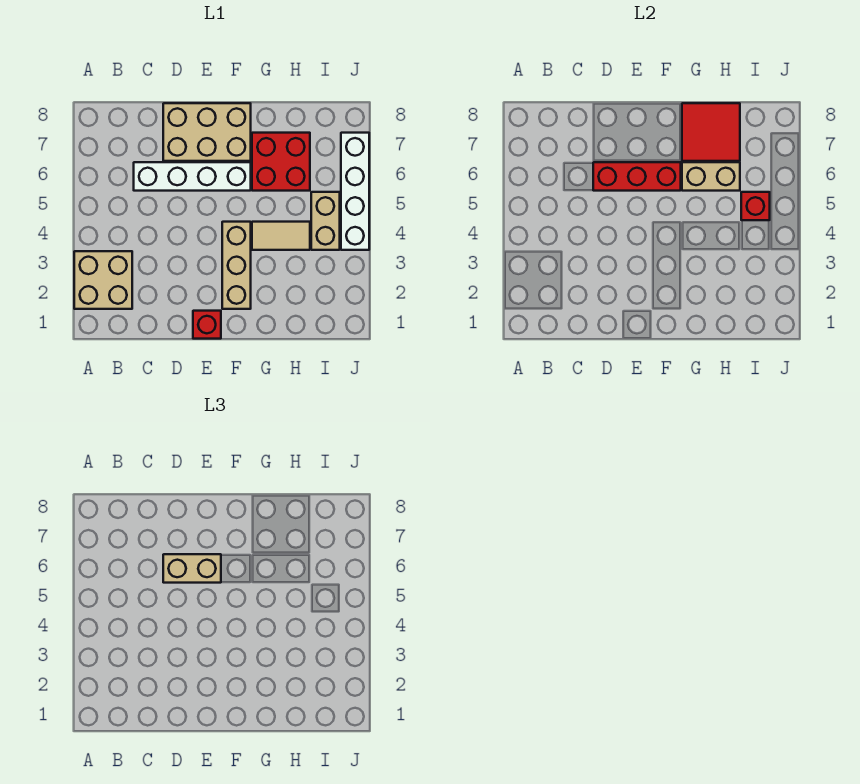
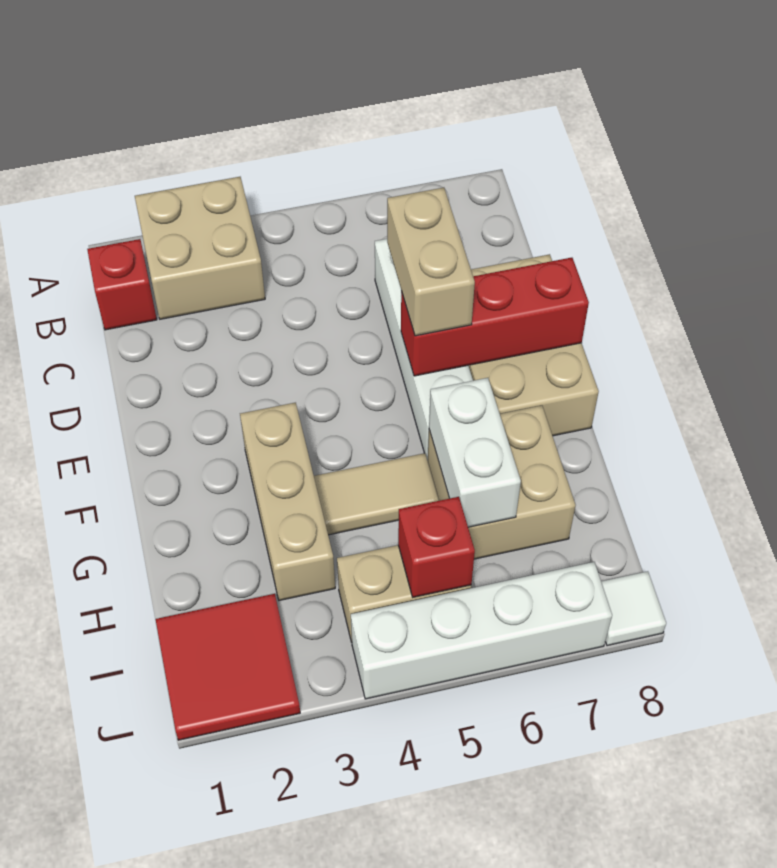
red brick D6:F6 level 2 -> red brick E6:E8 level 2
red brick E1 level 1 -> red brick B1 level 1
tan brick F2:F4 level 1 -> tan brick F3:H3 level 1
tan tile G4:H4 level 1 -> tan tile G4:G5 level 1
red brick G6:H7 level 1 -> tan brick G6:H7 level 1
tan brick G6:H6 level 2 -> white brick G6:H6 level 2
red tile G7:H8 level 2 -> red tile I1:J2 level 1
none -> white tile J8 level 1

